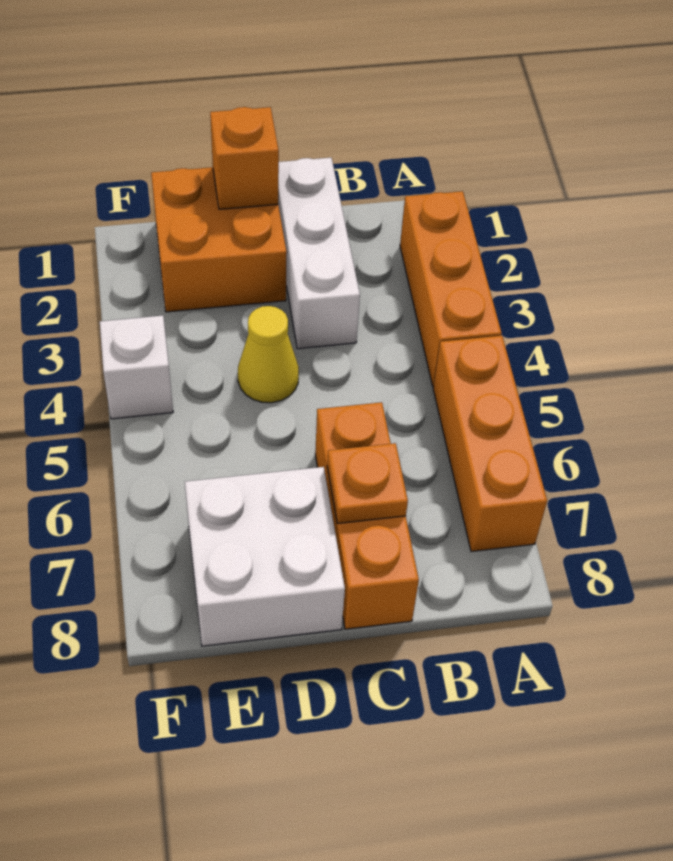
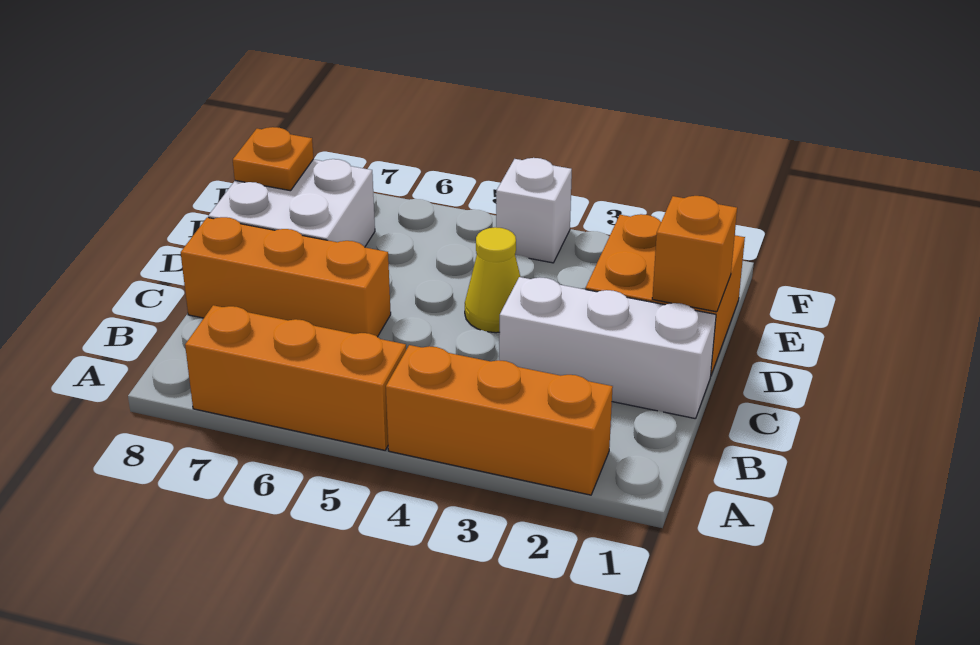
orange plate C7 level 2 -> orange plate E8 level 2

